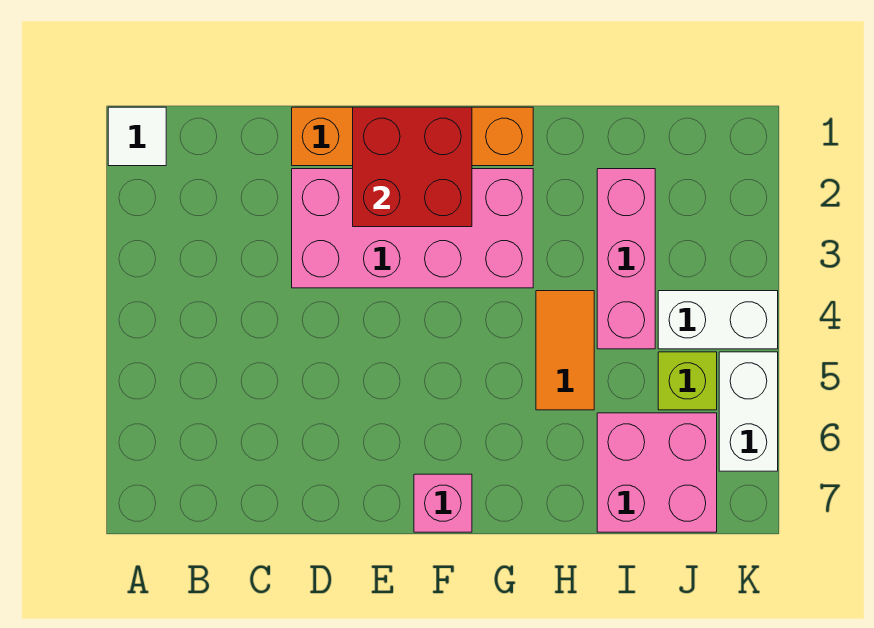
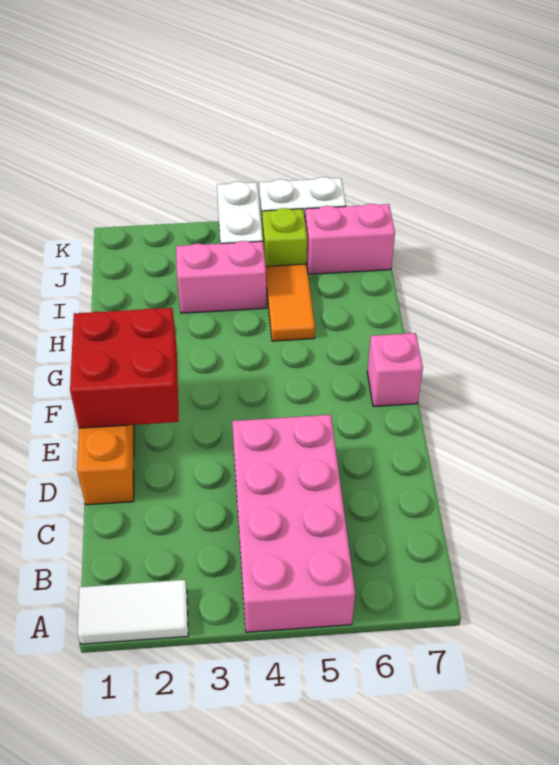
white tile A1 level 1 -> white tile A1:A2 level 1
pink brick D2:G3 level 1 -> pink brick A4:D5 level 1
orange tile H4:H5 level 1 -> orange tile H5:I5 level 1
pink brick I2:I4 level 1 -> pink brick I3:I4 level 1
pink brick I6:J7 level 1 -> pink brick J6:J7 level 1

